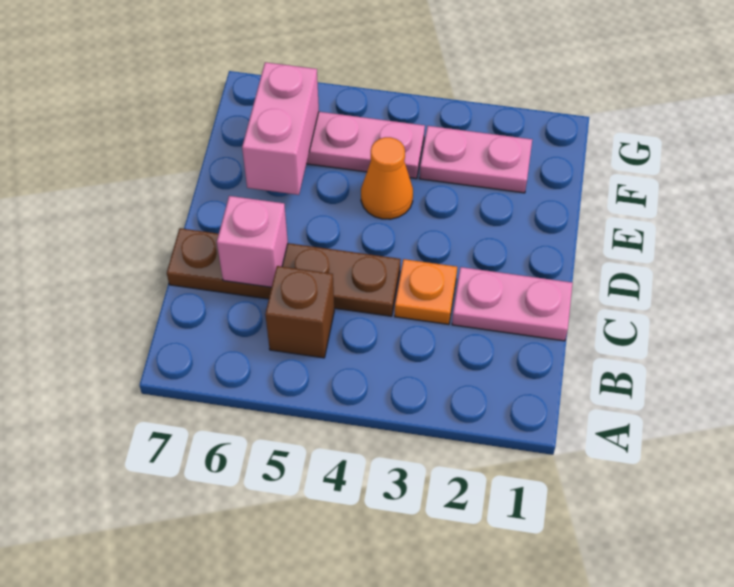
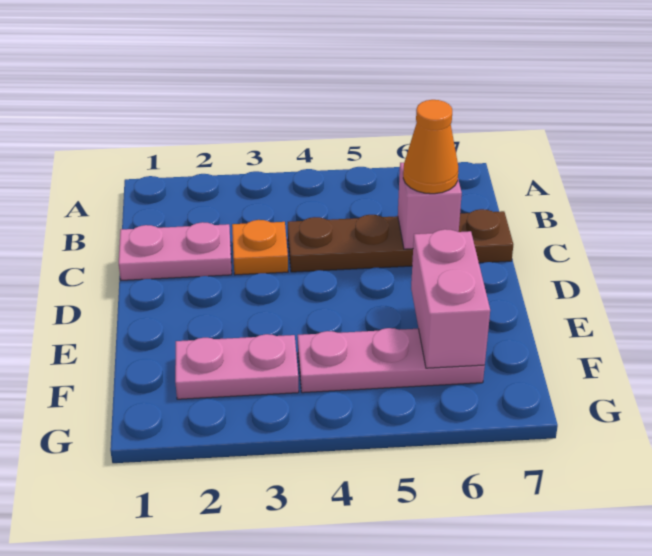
brown brick B5 level 1 -> none
orange cone E4 level 1 -> orange cone C6 level 3

